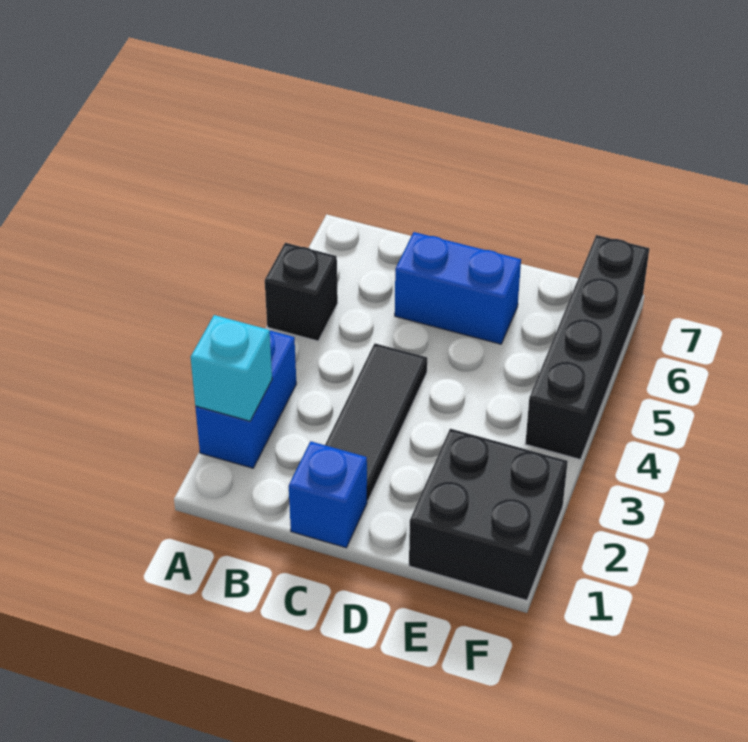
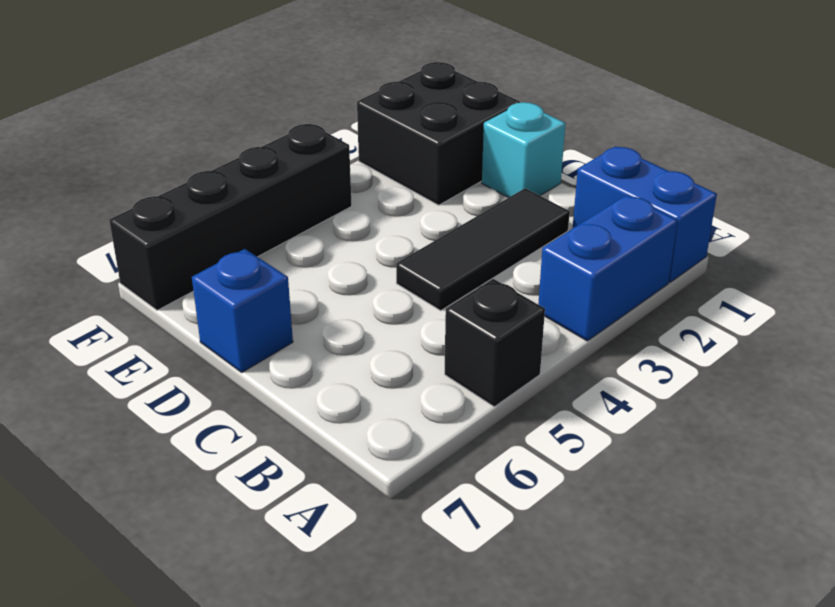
cyan brick A2 level 2 -> cyan brick D1 level 1
blue brick C1 level 1 -> blue brick D7 level 1
blue brick C6:D6 level 1 -> blue brick A1:B1 level 1

